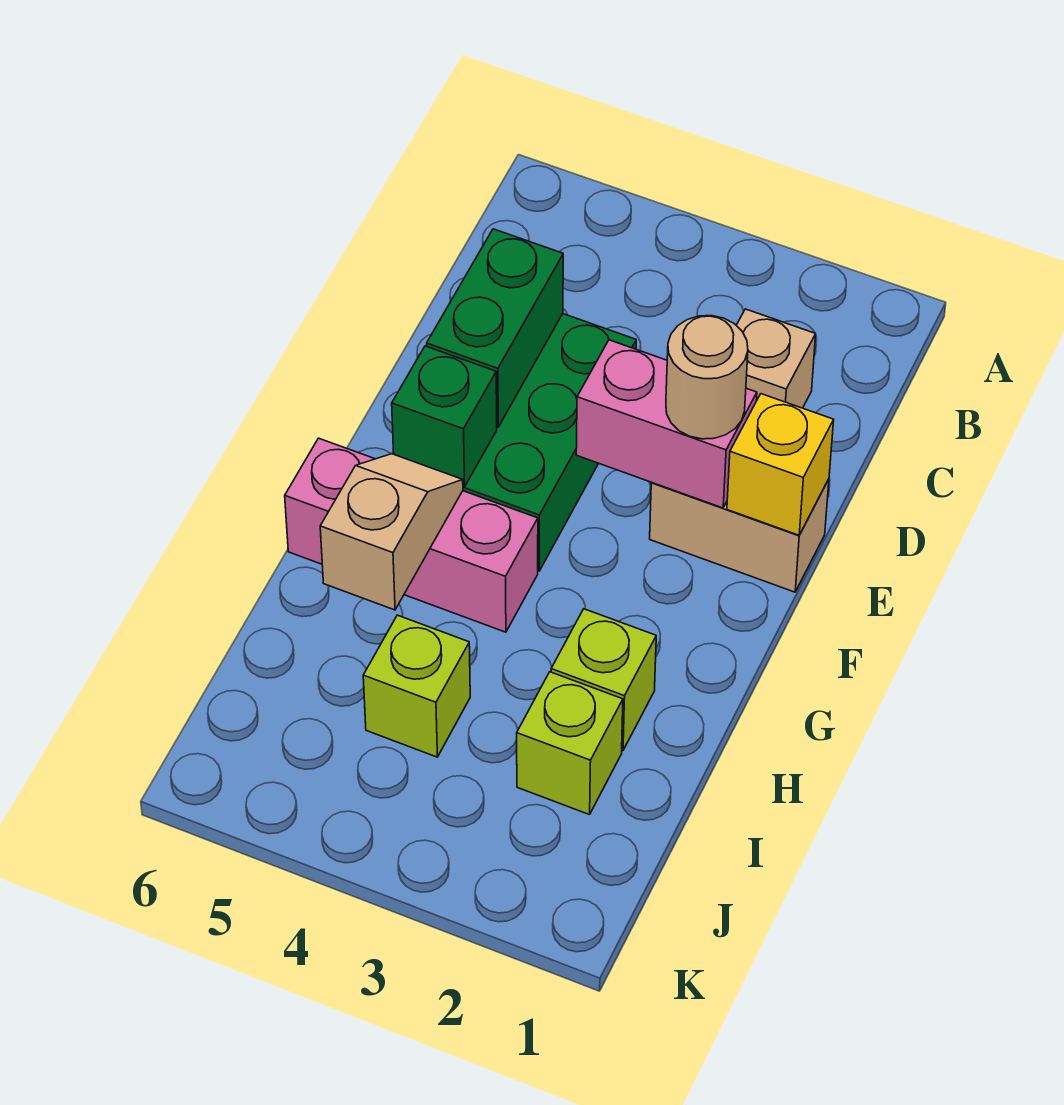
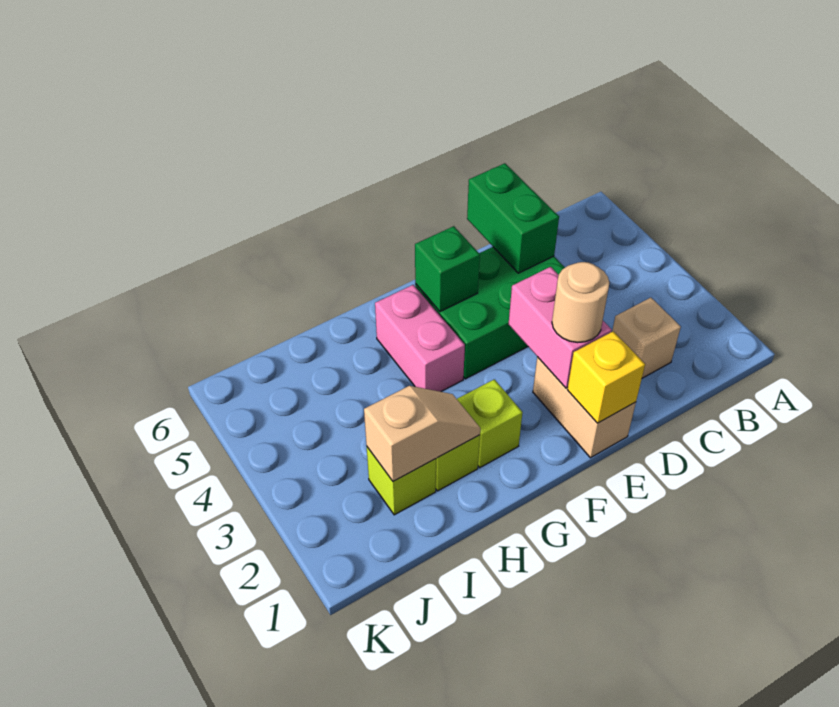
green brick D5:E5 level 2 -> green brick D5:D6 level 2
pink brick G4:G6 level 1 -> pink brick G4:G5 level 1
tan slope G5:H5 level 2 top H -> tan slope H2:I2 level 2 top I
lime brick I4 level 1 -> lime brick G2 level 1

